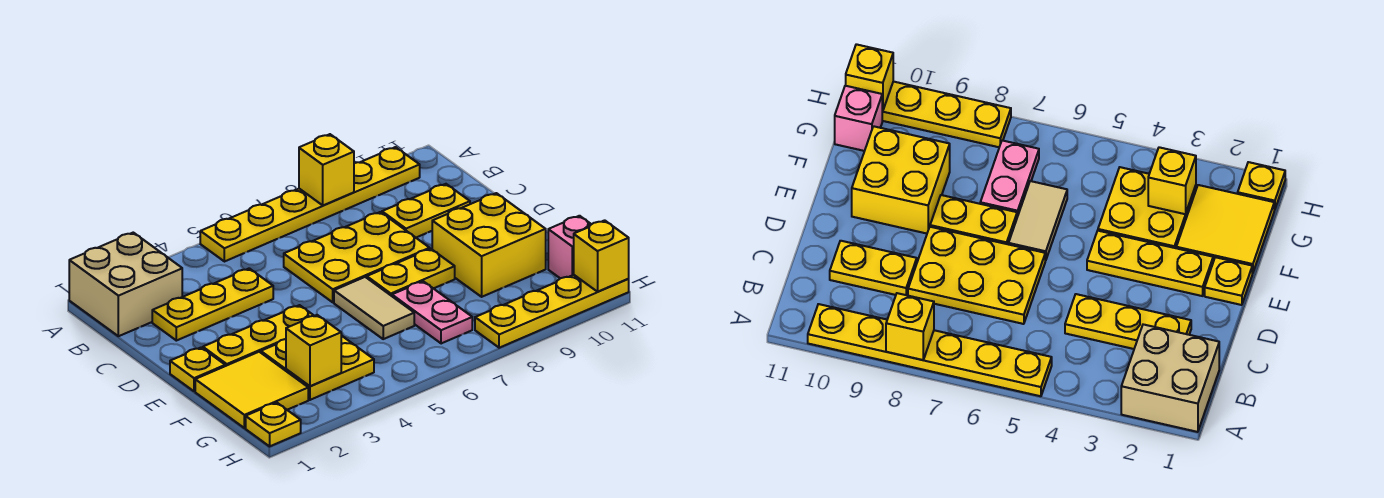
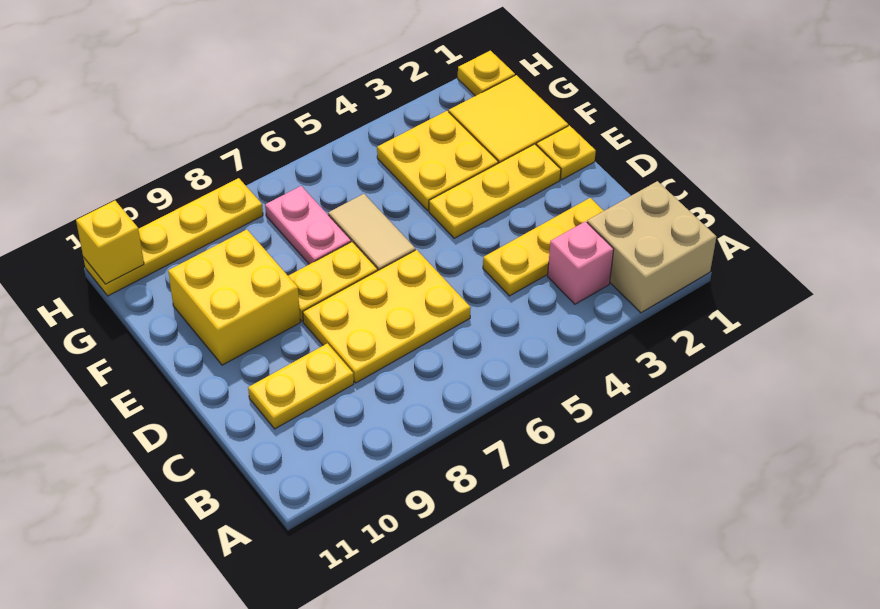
yellow plate A5:A10 level 1 -> none
yellow brick A8 level 2 -> none
yellow brick G3 level 2 -> none
pink brick G11 level 1 -> pink brick B3 level 1

